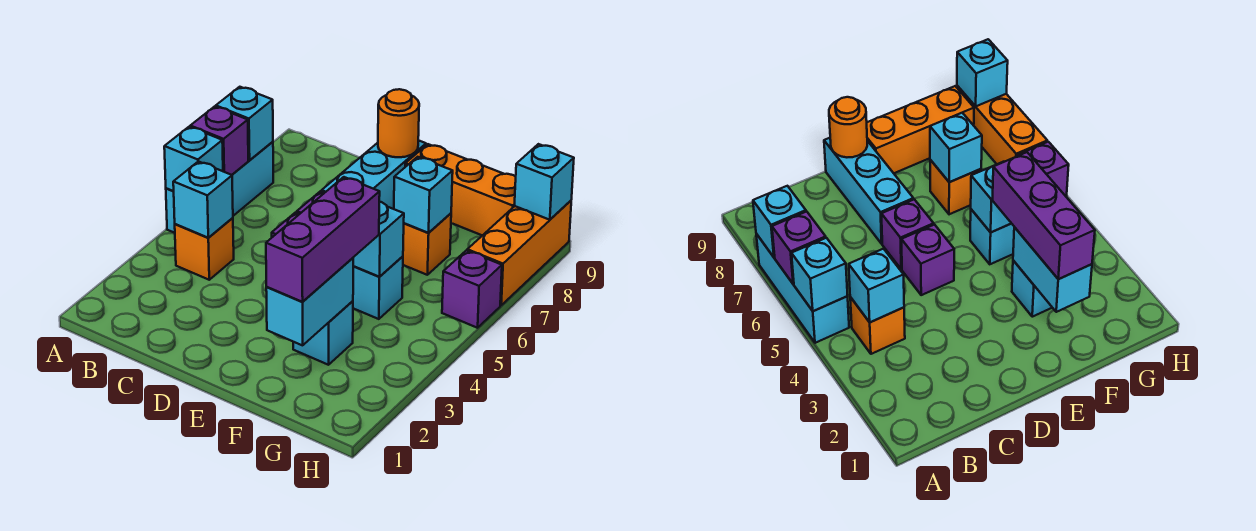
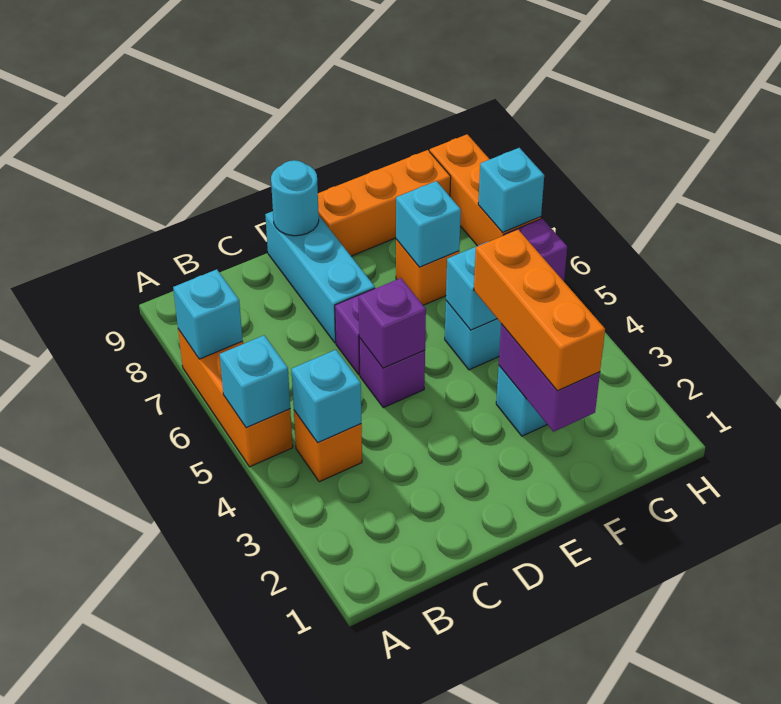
cyan brick A5:A7 level 1 -> orange brick A5:A7 level 1
purple brick A6 level 2 -> purple brick D5 level 2
orange round brick D9 level 2 -> cyan round brick D9 level 2
cyan brick F2:F3 level 2 -> purple brick F2:F3 level 2
purple brick F2:F4 level 3 -> orange brick F2:F4 level 3
cyan brick H9 level 2 -> cyan brick H7 level 2

